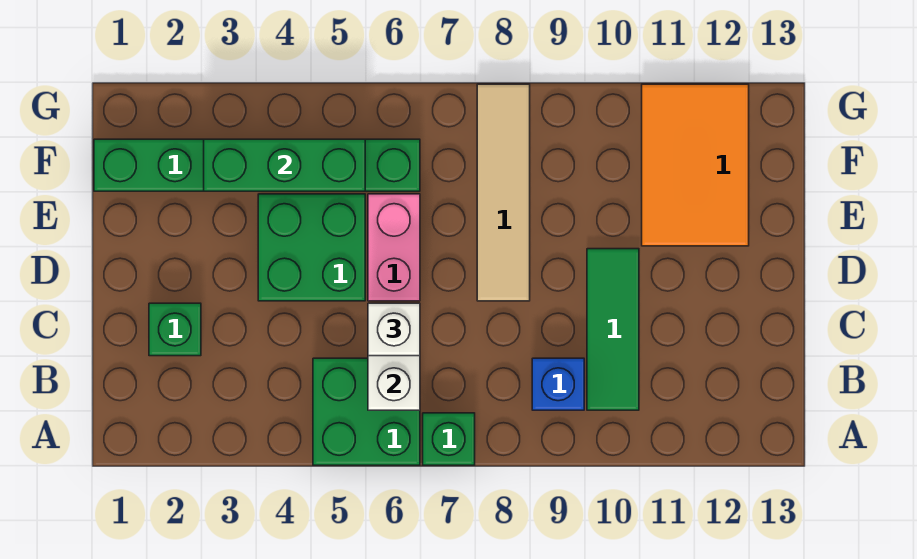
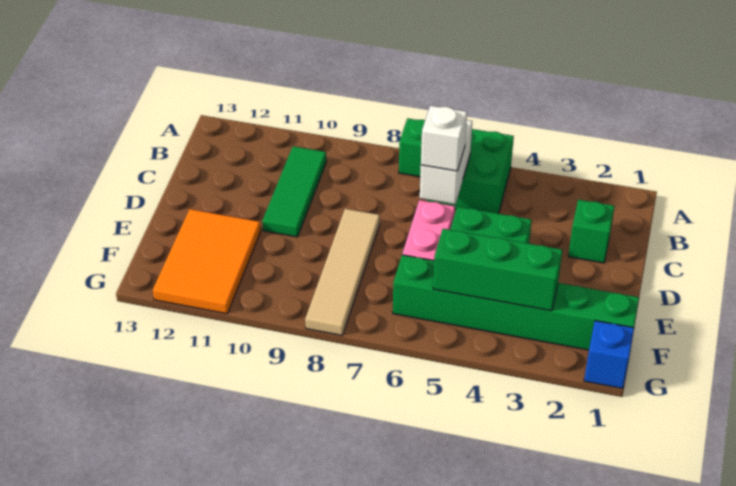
blue brick B9 level 1 -> blue brick G1 level 1

